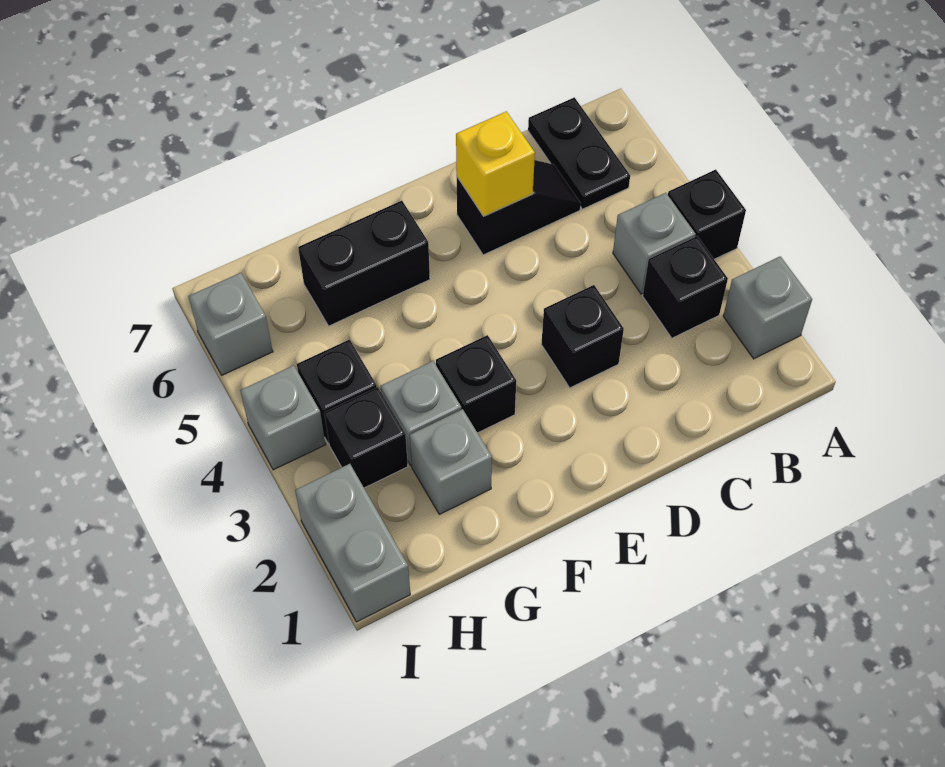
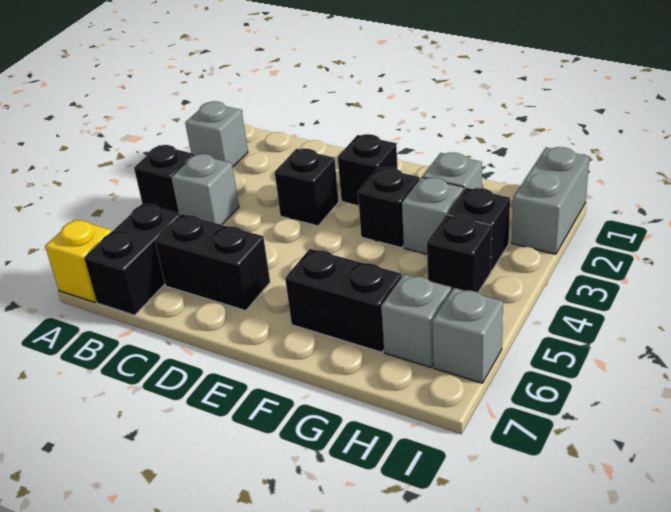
black brick B3 level 1 -> black brick E2 level 1
black plate B6:B7 level 1 -> black brick B6:B7 level 1
black slope C6:D6 level 1 top D -> black brick C6:D6 level 1
yellow brick D6 level 2 -> yellow brick A7 level 1
grey brick I4 level 1 -> grey brick H6 level 1

